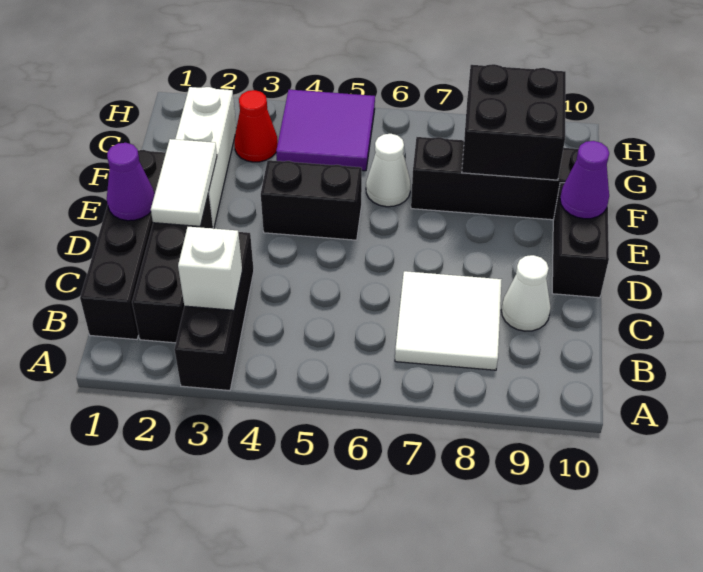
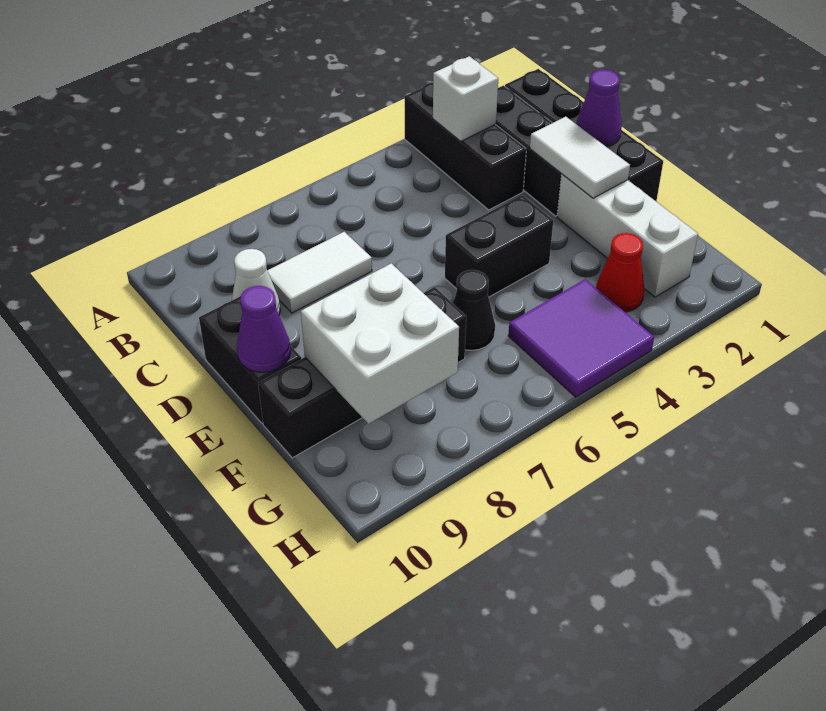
white tile B7:C8 level 1 -> white tile C7:C8 level 1
white cone F6 level 1 -> black cone F6 level 1
black brick F8:G9 level 2 -> white brick F8:G9 level 2

